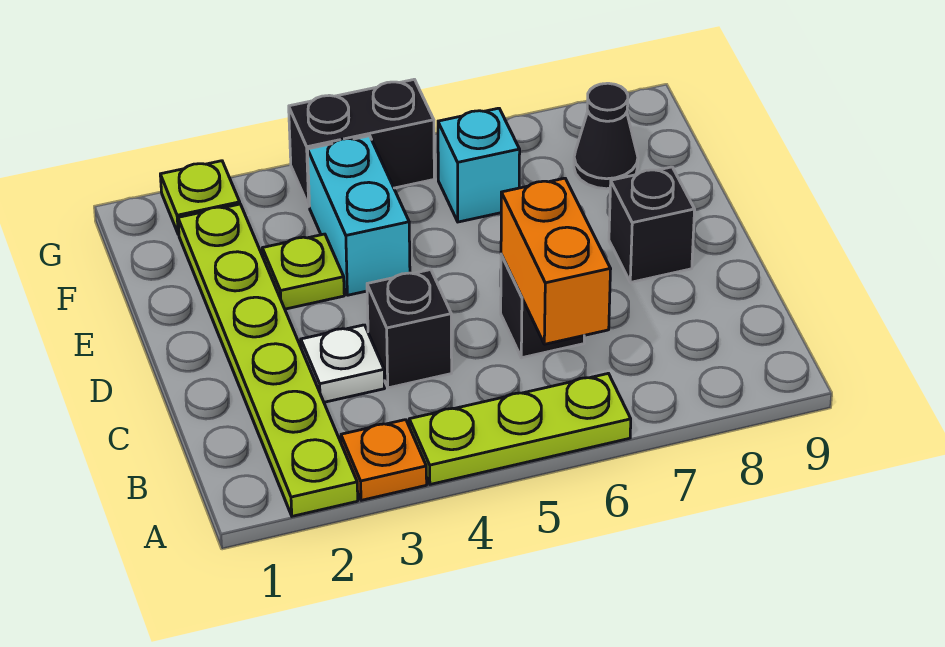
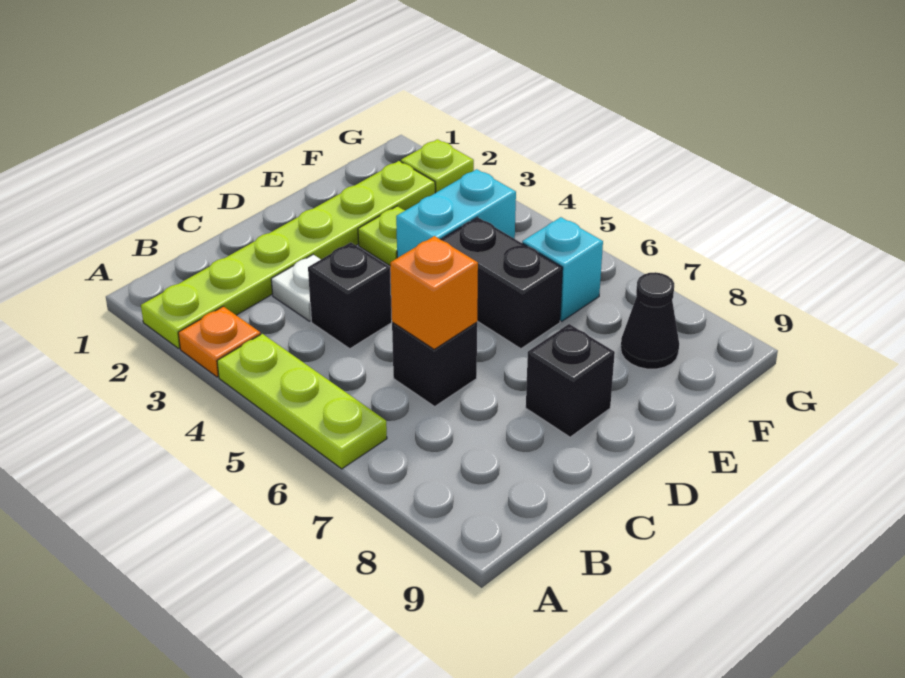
orange brick B6:C6 level 2 -> orange brick C6 level 2
black brick G4:G5 level 1 -> black brick E5:E6 level 1

